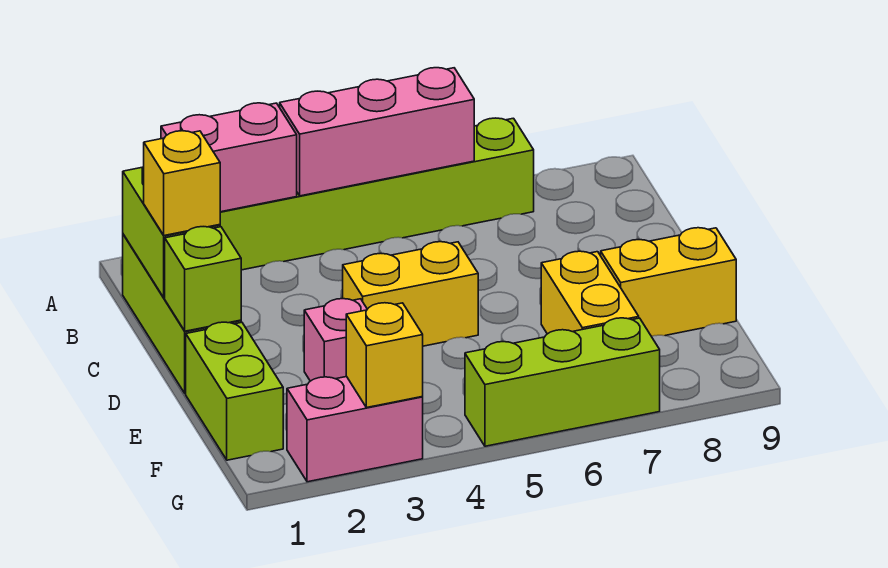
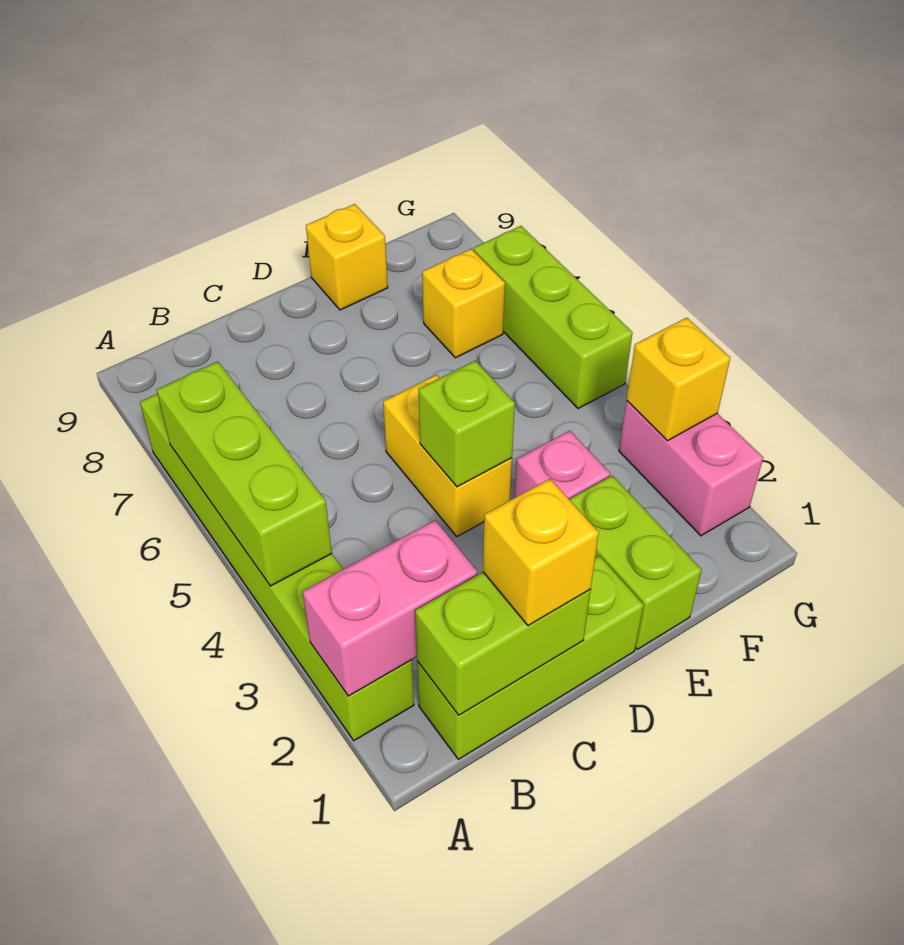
pink brick A2:A3 level 2 -> pink brick A2:B2 level 2
pink brick A4:A6 level 2 -> lime brick A4:A6 level 2
lime brick D1 level 2 -> lime brick D4 level 2
lime brick E1:F1 level 1 -> lime brick E1:E2 level 1
yellow brick E7:F7 level 1 -> yellow brick F7 level 1
yellow brick E8:E9 level 1 -> yellow brick E9 level 1

